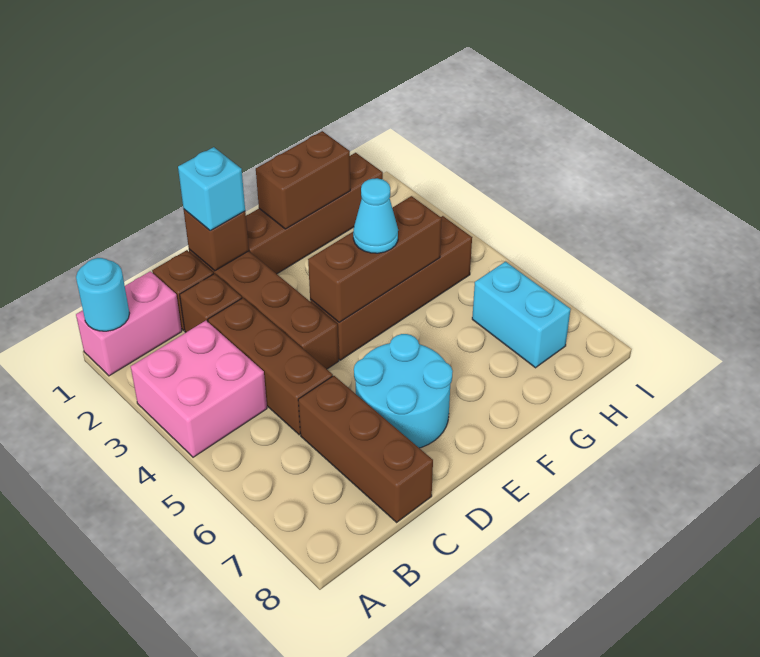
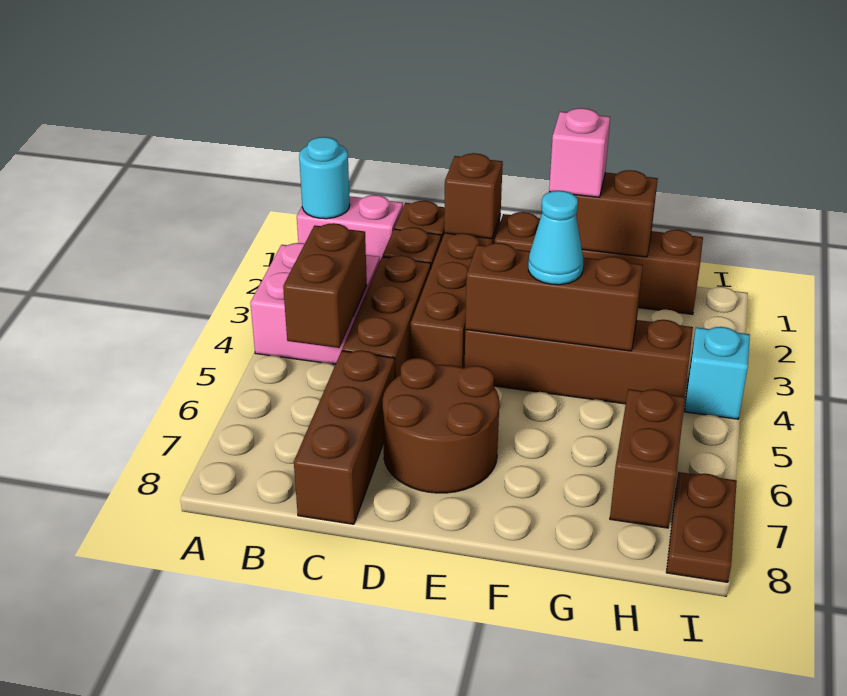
none -> brown brick B4:B5 level 2
cyan brick D1 level 3 -> cyan brick I4 level 1
cyan round brick D6:E7 level 1 -> brown round brick D6:E7 level 1
none -> pink brick F1 level 3
cyan brick H6:H7 level 1 -> brown brick H6:H7 level 1
none -> brown plate I7:I8 level 1

